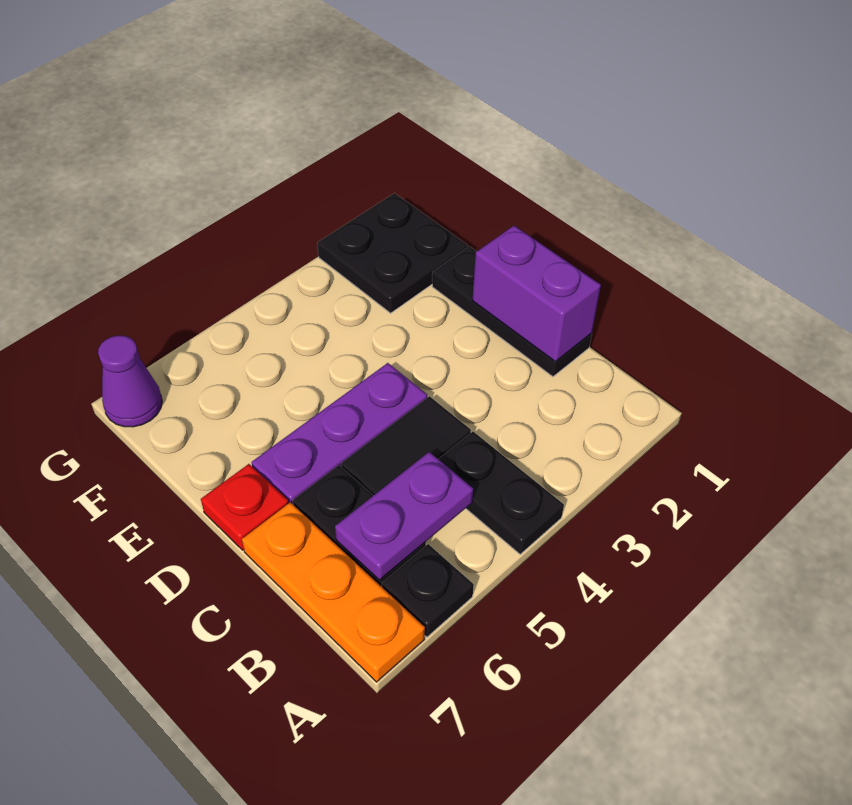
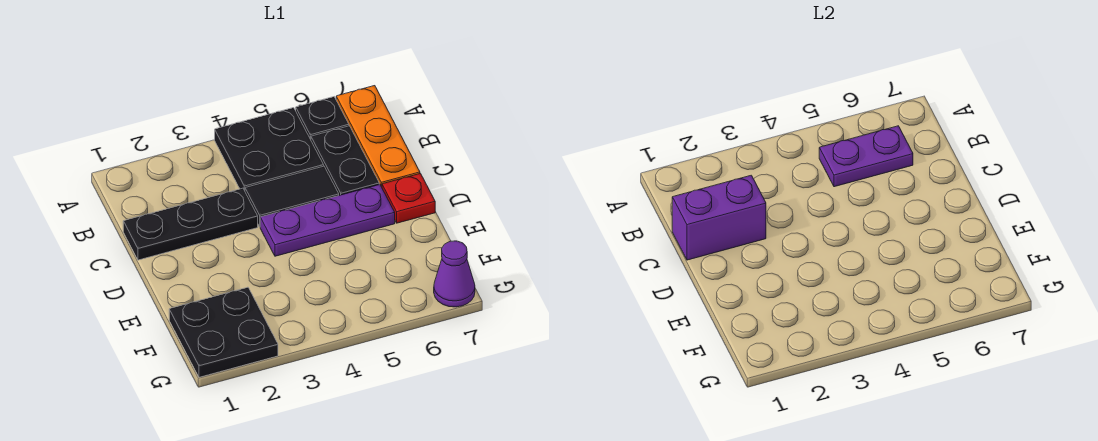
black plate A4:B4 level 1 -> black plate A4:B5 level 1
black plate C1:E1 level 1 -> black plate C1:C3 level 1
purple brick C1:D1 level 2 -> purple brick C1:C2 level 2

